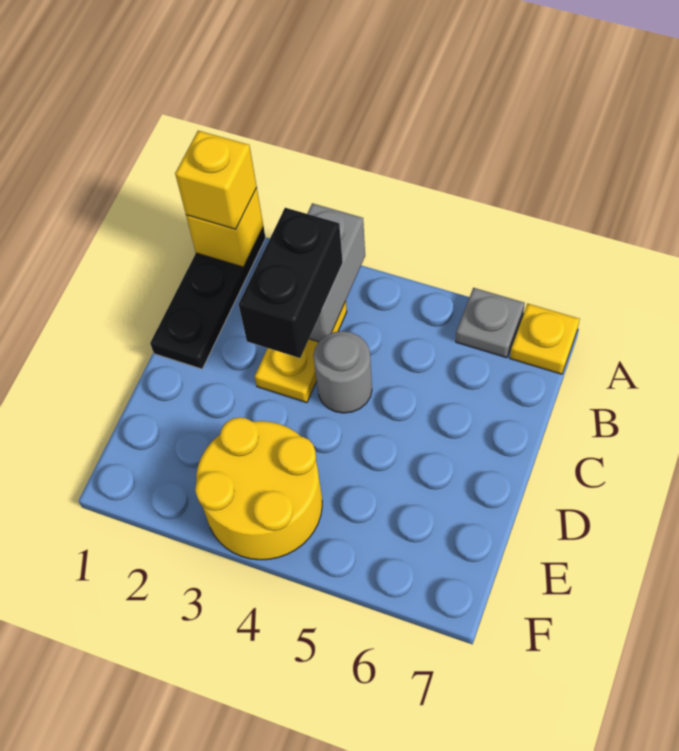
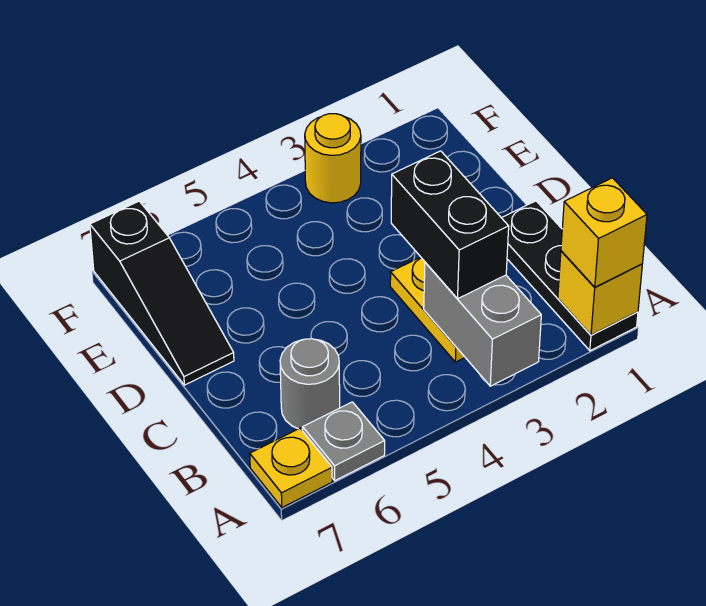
grey round brick C4 level 1 -> grey round brick B6 level 1
none -> black slope D7:F7 level 1 top F
yellow round brick E3:F4 level 1 -> yellow round brick F3 level 1

